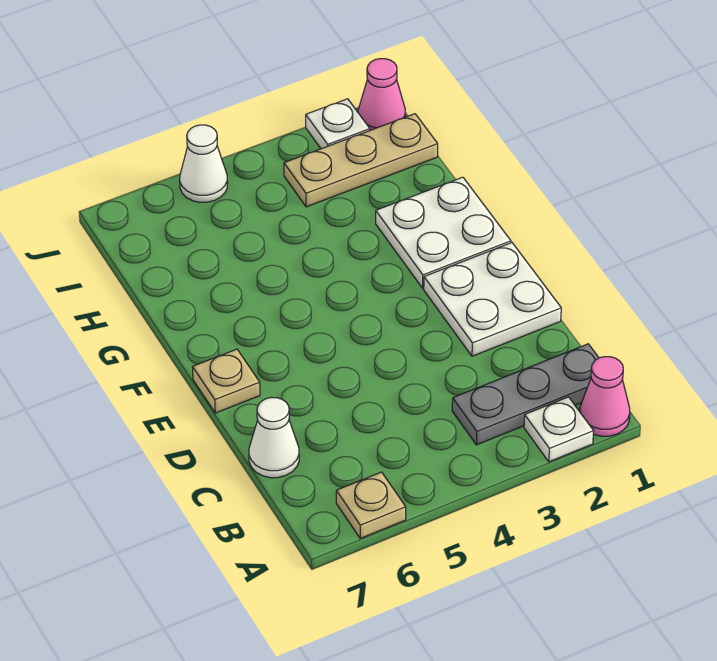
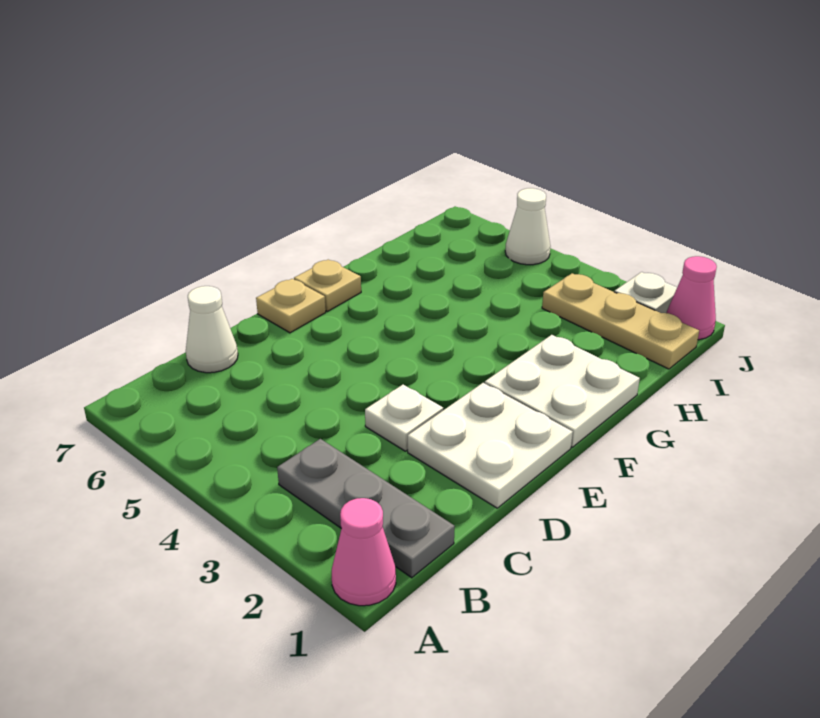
white plate A2 level 1 -> white plate D3 level 1
tan plate A6 level 1 -> tan plate F7 level 1

